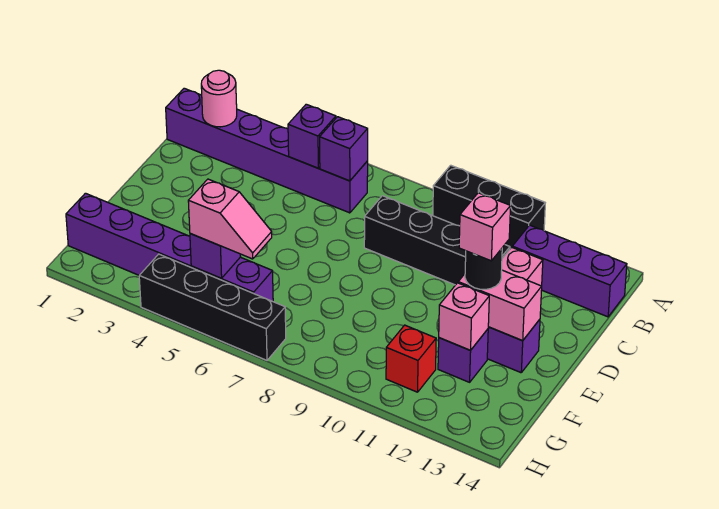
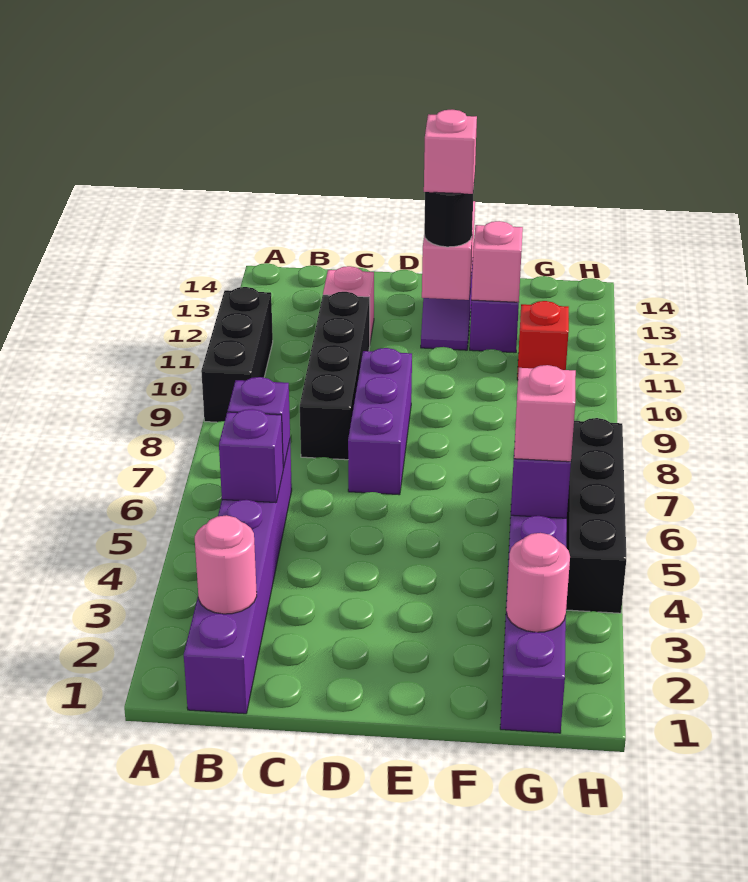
purple brick B12:B14 level 1 -> purple brick D7:D9 level 1
none -> pink round brick G2 level 2

